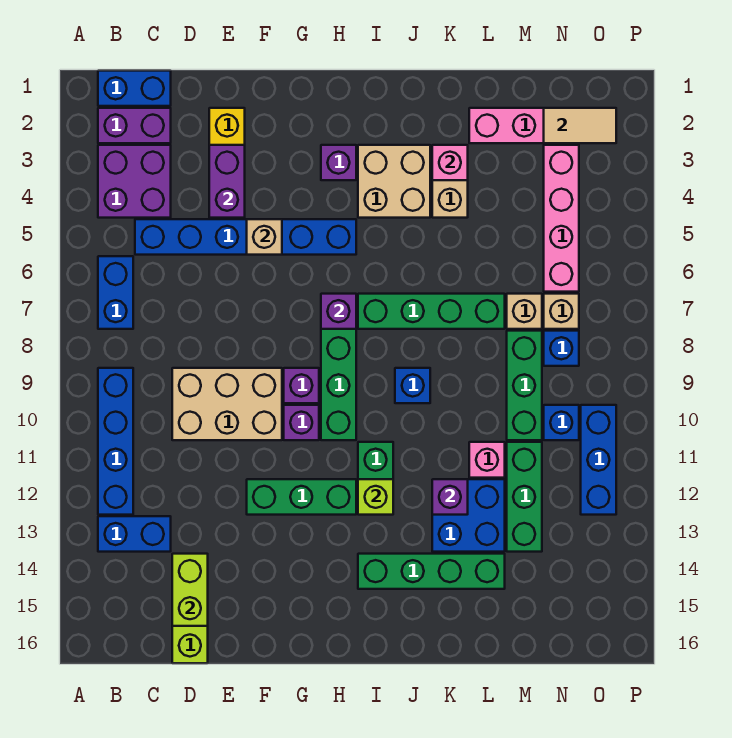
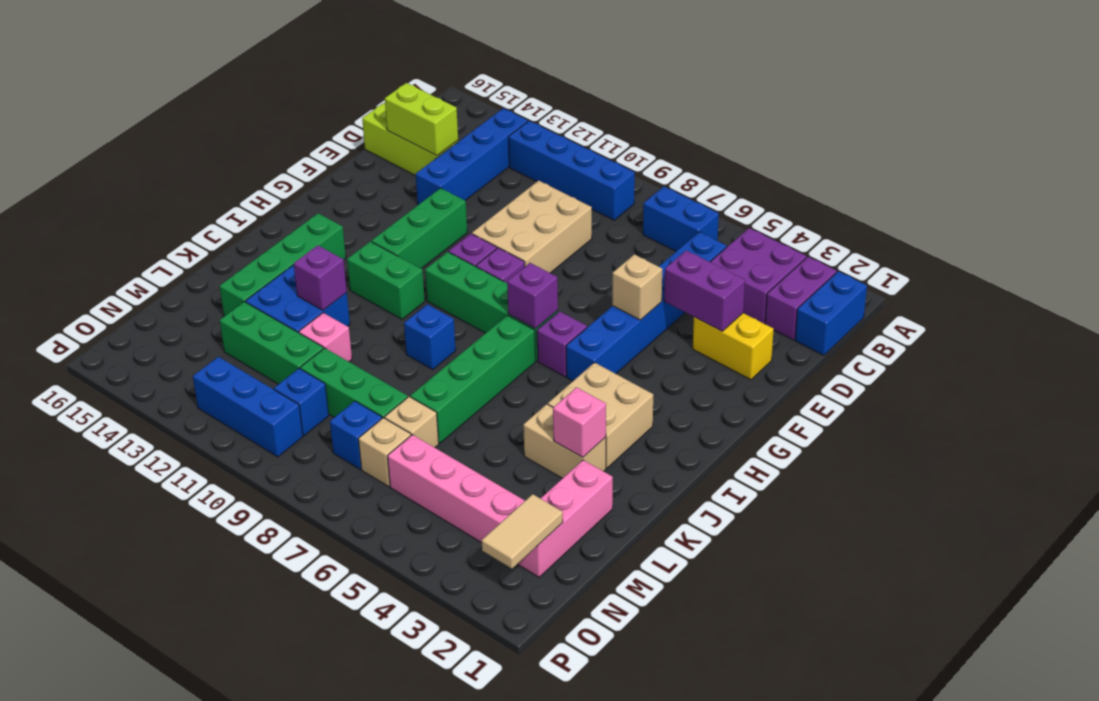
blue brick B13:C13 level 1 -> blue brick B13:E13 level 1
purple brick H3 level 1 -> purple brick H6 level 1
lime brick I12 level 2 -> none

